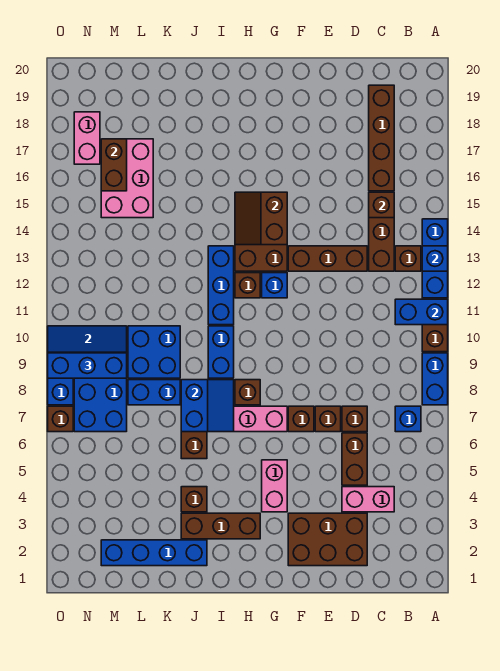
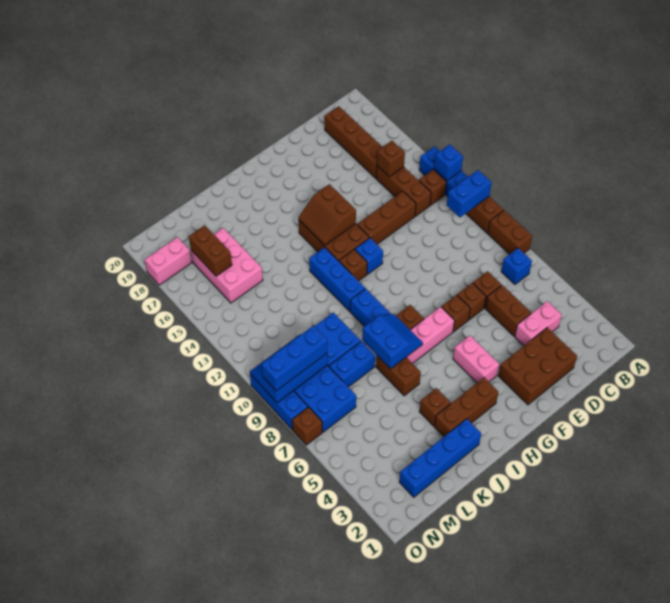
blue brick A8:A9 level 1 -> brown brick A8:A9 level 1
pink brick N17:N18 level 1 -> pink brick N18:O18 level 1

